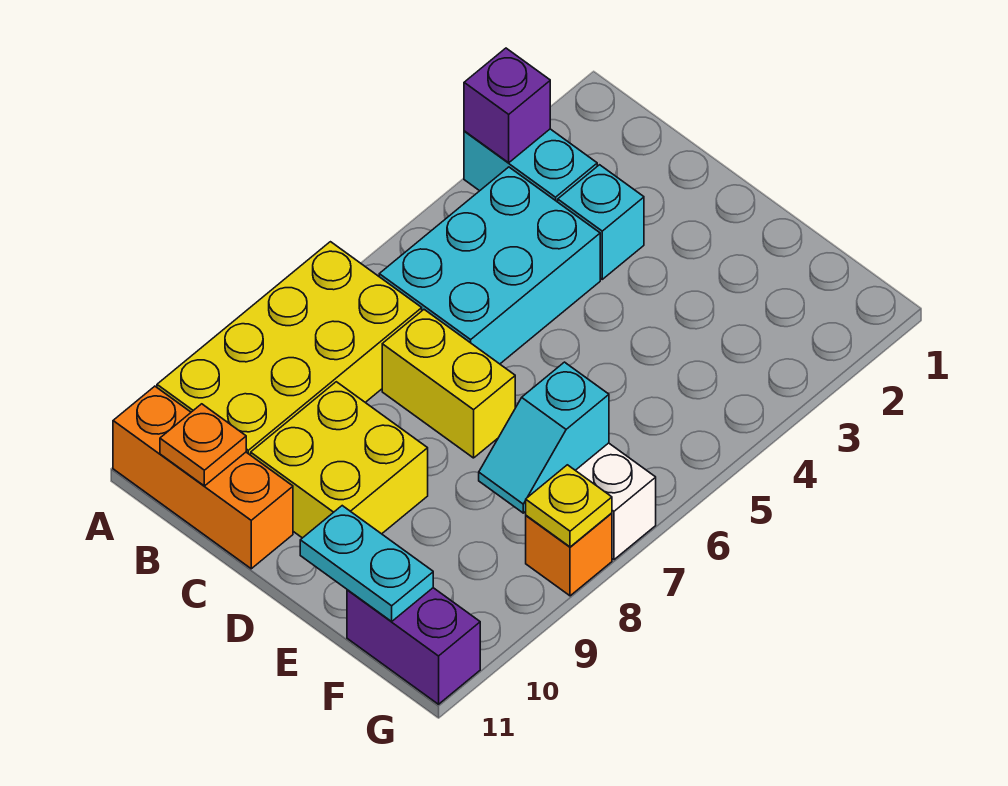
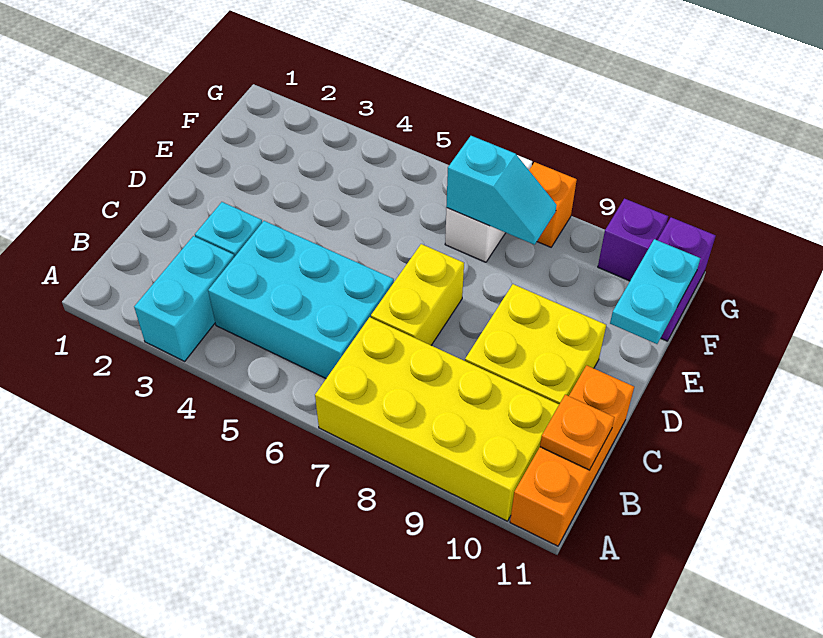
purple brick A3 level 2 -> purple brick G10 level 1
yellow plate G8 level 2 -> none

